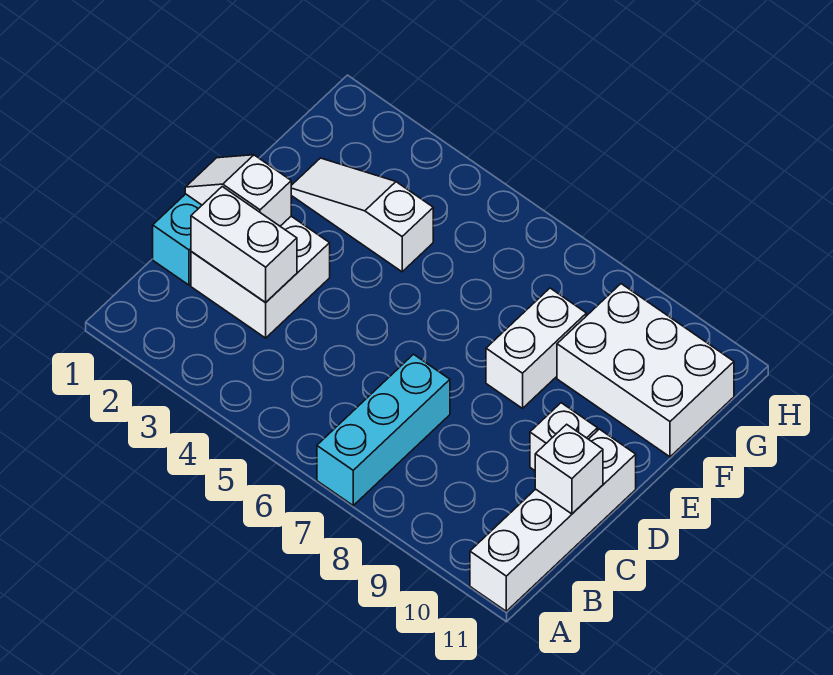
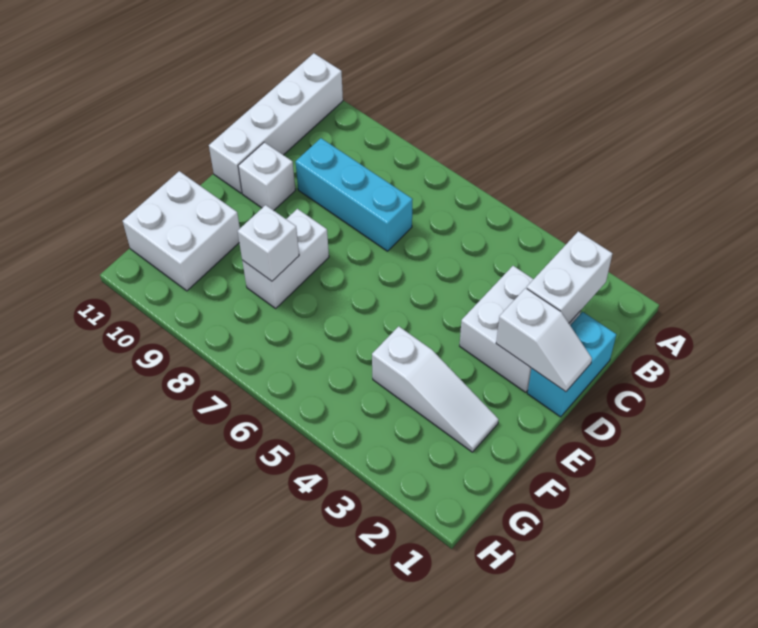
cyan brick A7:C7 level 1 -> cyan brick C7:C9 level 1
white brick C2:C3 level 2 -> white brick B2:C2 level 2
white brick C11 level 2 -> white brick F8 level 2
white brick F9:G11 level 1 -> white brick F10:G11 level 1

